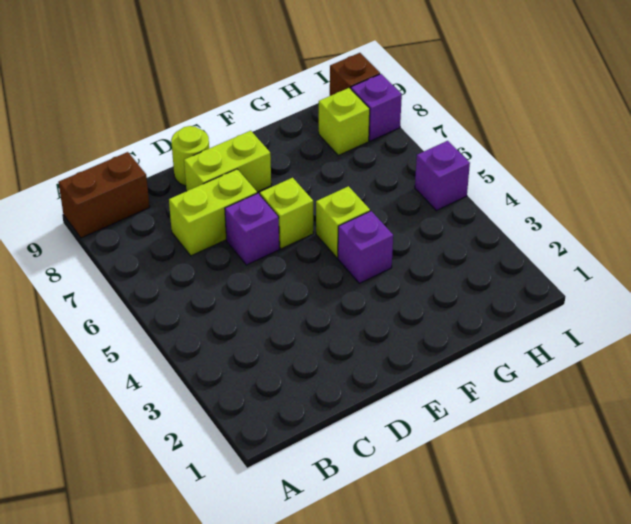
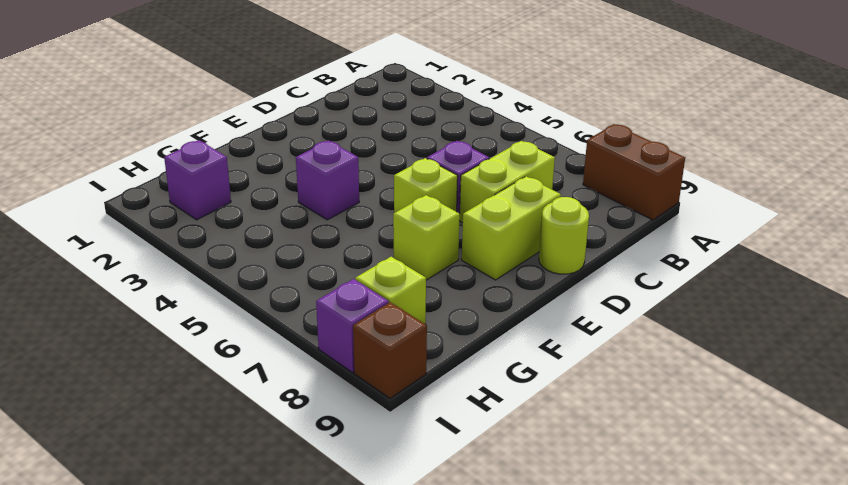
brown brick A9:B9 level 1 -> brown brick A8:A9 level 1
lime brick F5 level 1 -> lime brick F7 level 1
purple brick I5 level 1 -> purple brick H2 level 1

